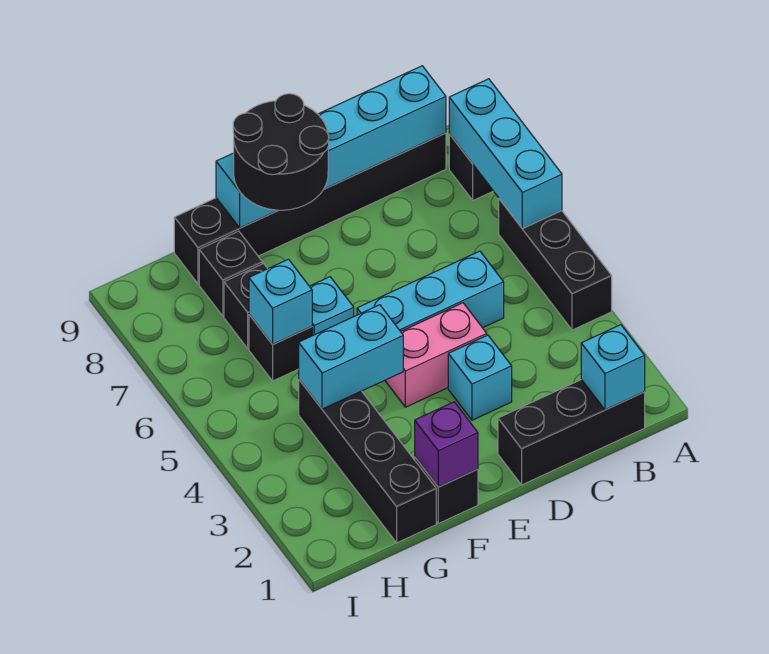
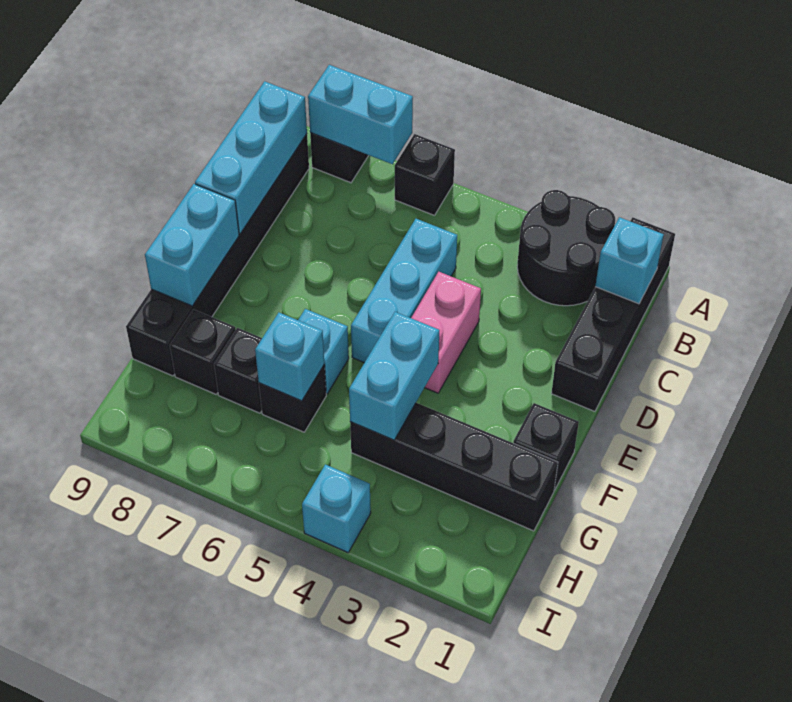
black brick A4:A6 level 1 -> black brick A6 level 1
cyan brick A6:A8 level 2 -> cyan brick A7:A8 level 2
black brick B1:D1 level 1 -> black brick A1:D1 level 1
cyan brick D3 level 1 -> cyan brick I4 level 1
black round brick E8:F9 level 3 -> black round brick A2:B3 level 1
purple brick F1 level 2 -> none

